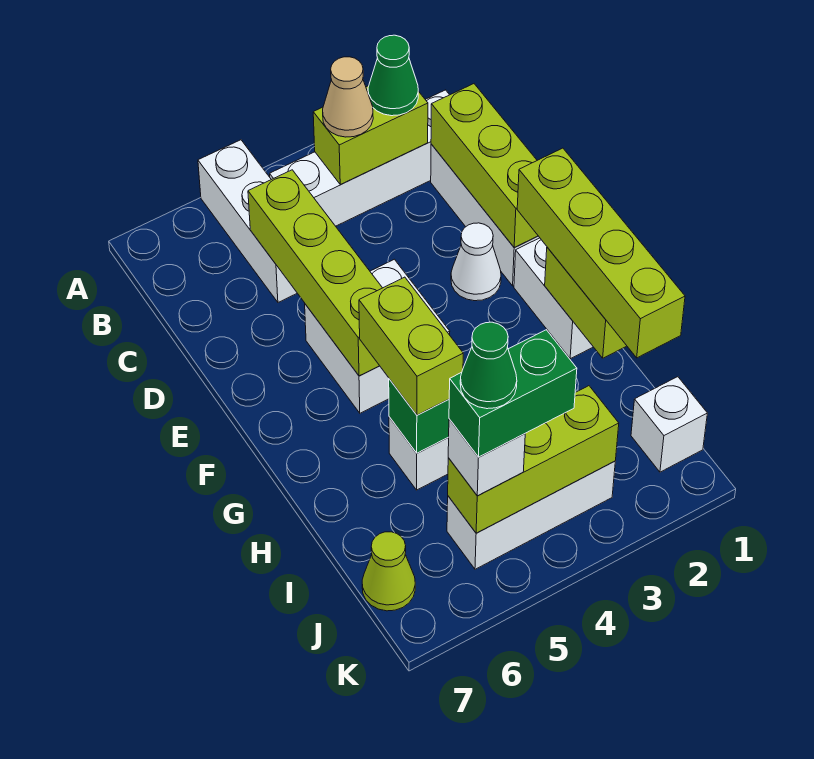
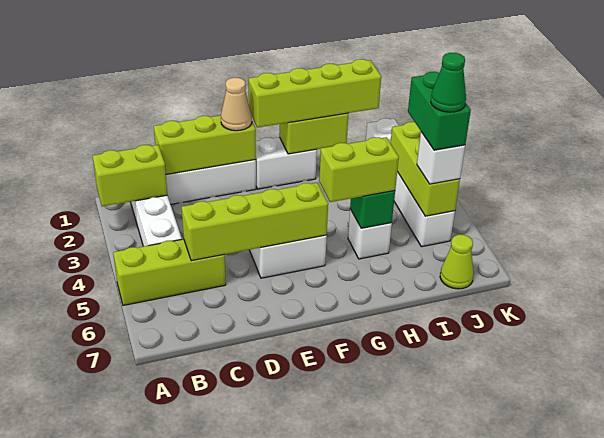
white brick A5:C5 level 1 -> lime brick A5:C5 level 1
lime brick B2:B3 level 2 -> lime brick A2:B2 level 2
green cone B2 level 3 -> none
tan cone B3 level 3 -> tan cone E1 level 3
white cone E2 level 1 -> none

